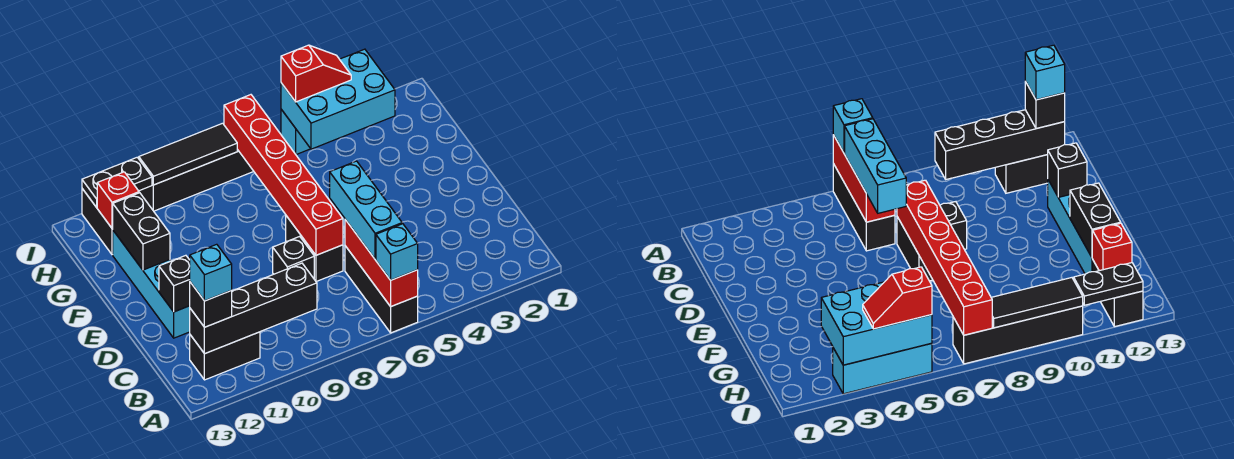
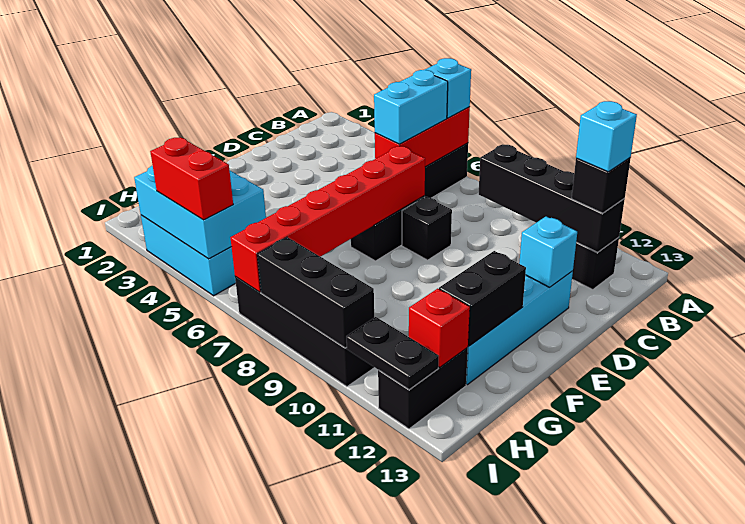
cyan brick B6:D6 level 3 -> cyan brick B6:C6 level 3
black brick D12 level 2 -> cyan brick D12 level 2
red slope I4:I5 level 3 top 5 -> red brick I4:I5 level 3
black tile I8:I10 level 2 -> black brick I8:I10 level 2

